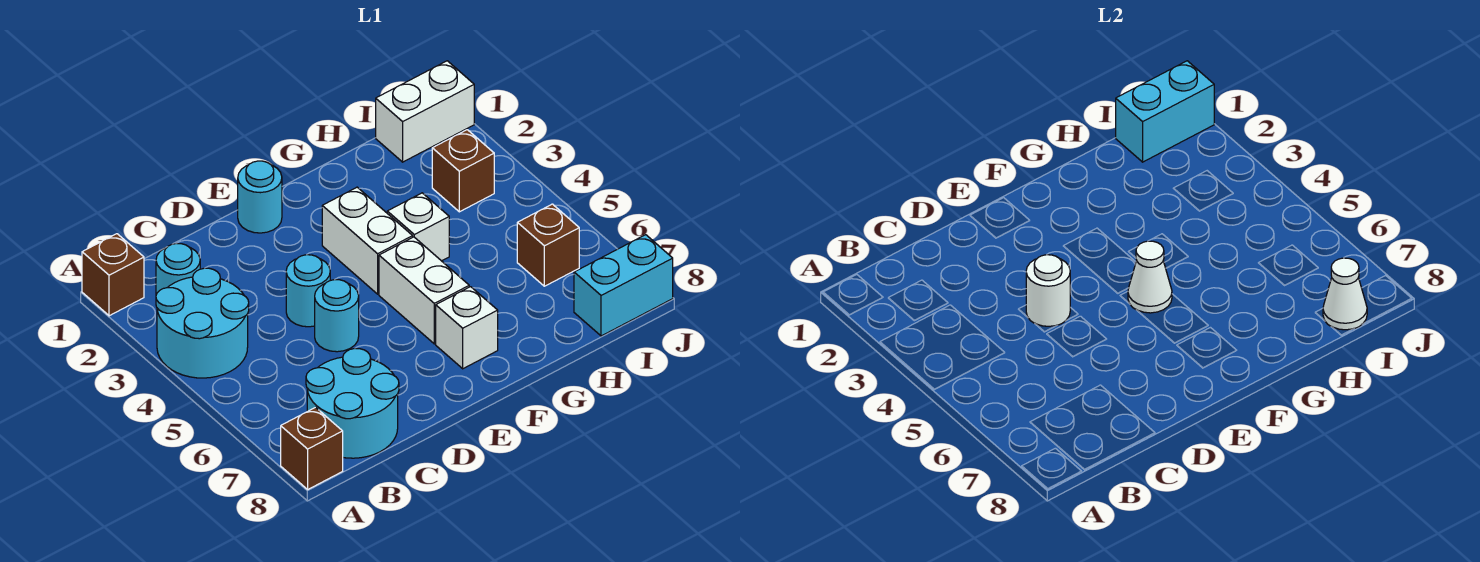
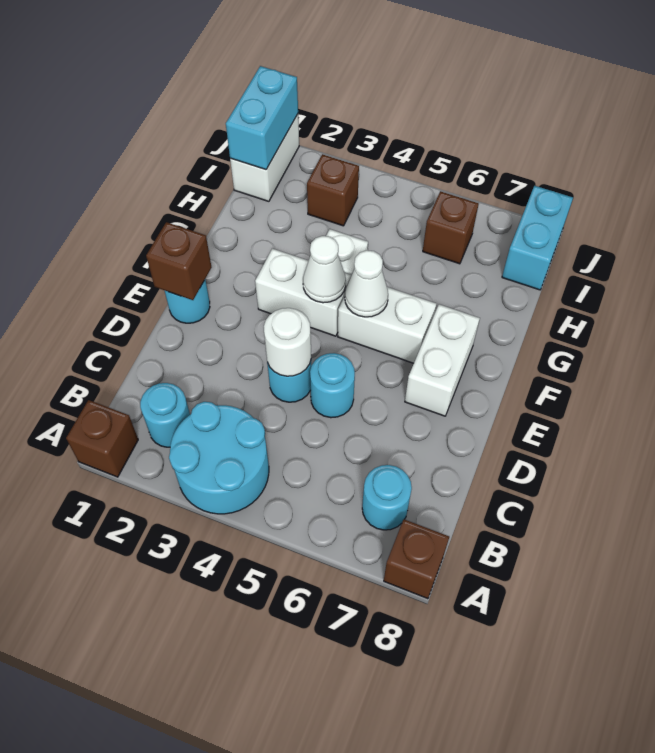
cyan round brick B7:C8 level 1 -> cyan round brick B7 level 1
none -> brown brick E1 level 2
white brick F7 level 1 -> white brick E7:F7 level 1
white cone I8 level 2 -> white cone F4 level 2

